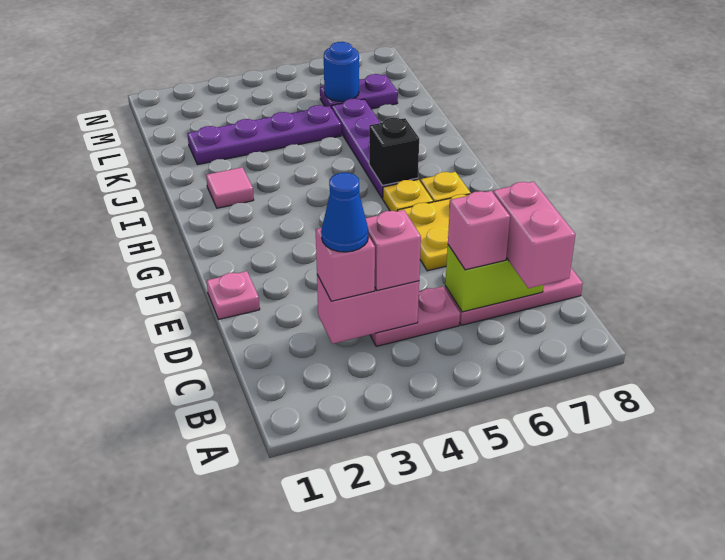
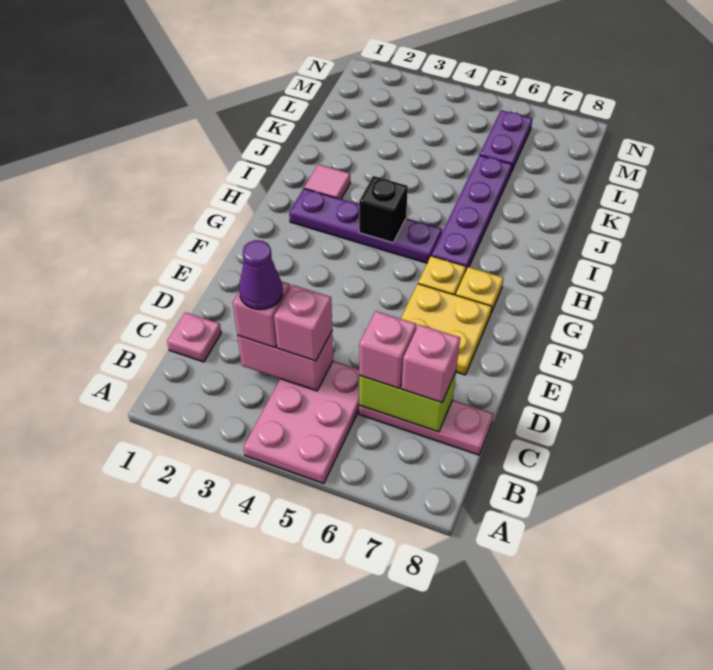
pink brick B7:C7 level 3 -> pink brick C7 level 3
blue cone C3 level 4 -> purple cone C3 level 4
pink plate C4:C5 level 1 -> pink plate A4:C5 level 1
pink plate E1 level 1 -> pink plate C1 level 1
black brick H6 level 2 -> black brick H4 level 2
purple plate K2:K5 level 1 -> purple plate H2:H5 level 1
purple plate L6:L7 level 1 -> purple plate L6:M6 level 1
blue round brick L6 level 2 -> none

